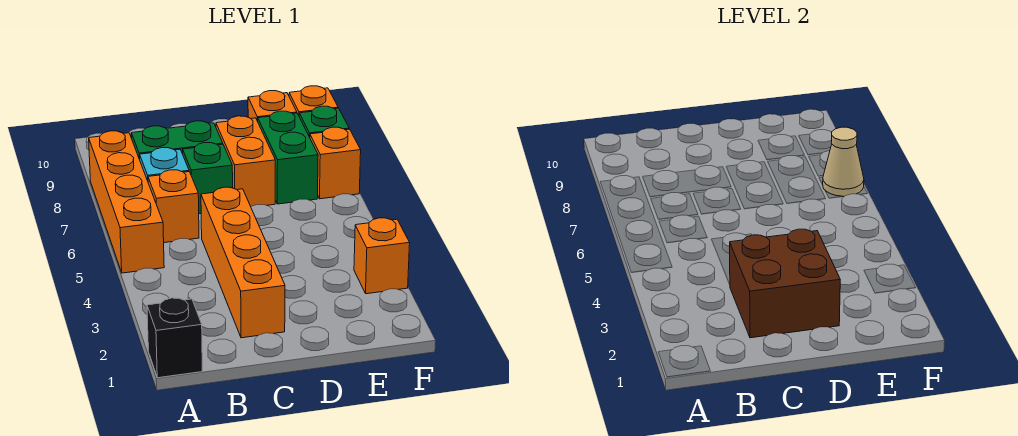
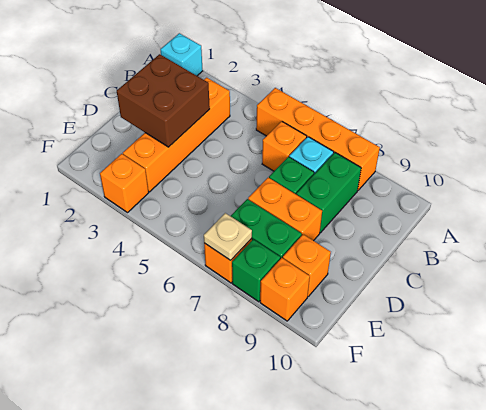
black brick A1 level 1 -> cyan brick A1 level 1
orange brick C2:C5 level 1 -> orange brick B3:E3 level 1
tan cone F7 level 2 -> tan plate F7 level 2

